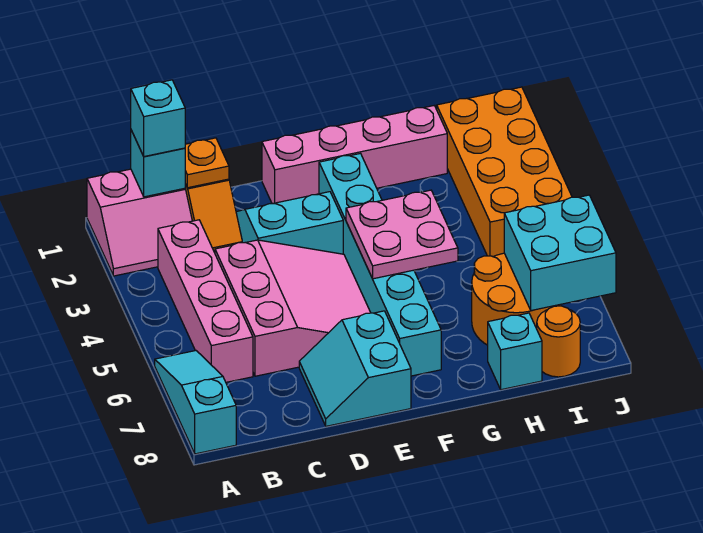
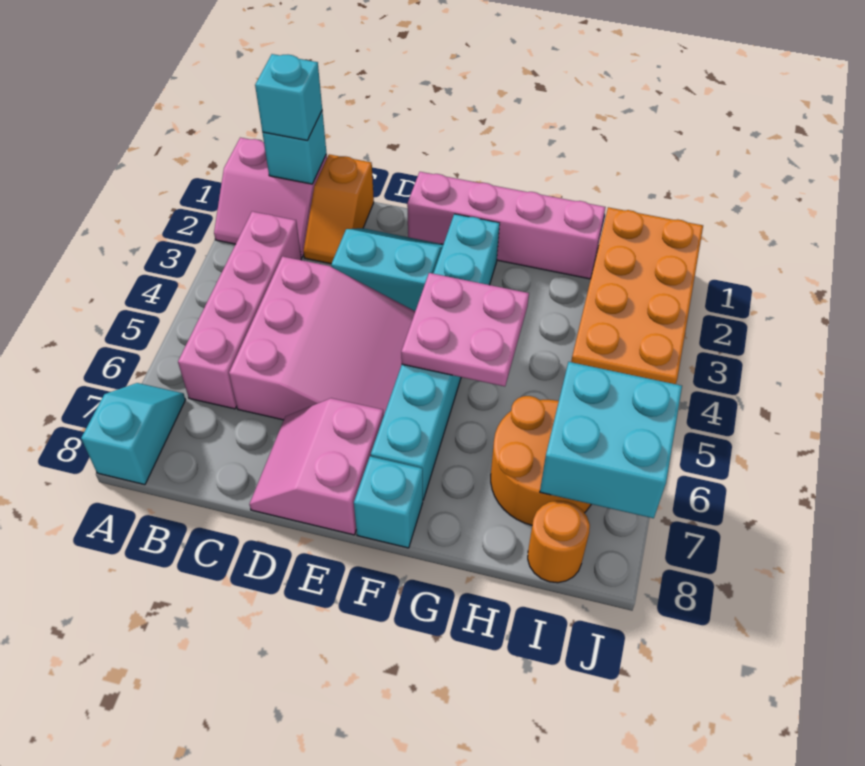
cyan slope A6:A8 level 1 top 8 -> cyan slope A7:A8 level 1 top 8
orange plate C1 level 2 -> none
cyan slope D7:E8 level 1 top E -> pink slope D7:E8 level 1 top E
cyan brick H8 level 1 -> cyan brick F8 level 1

